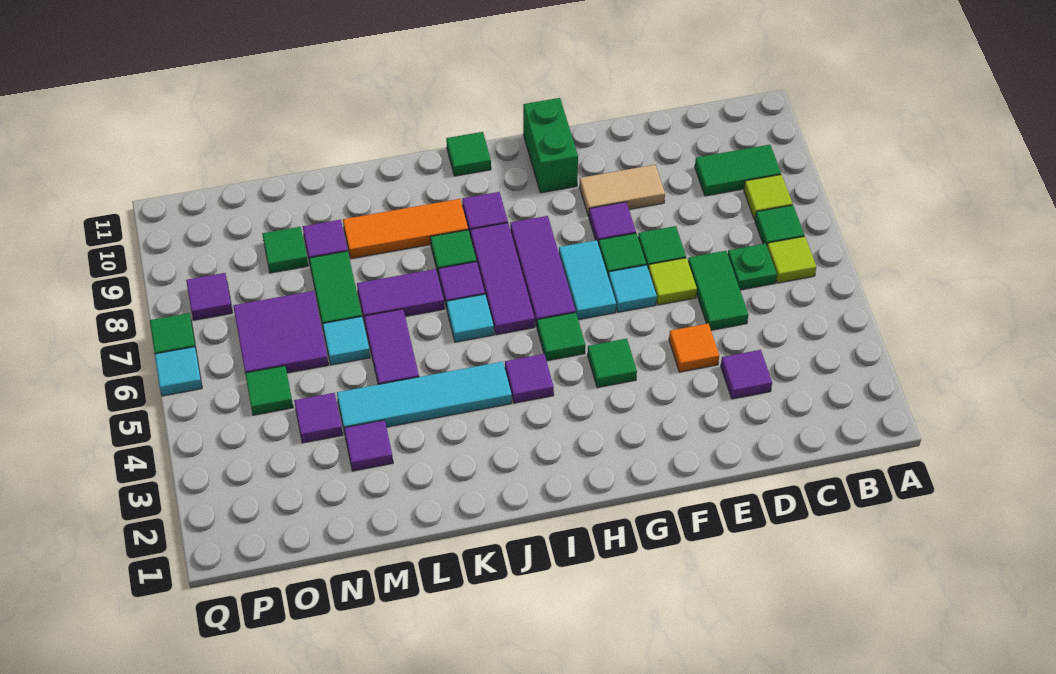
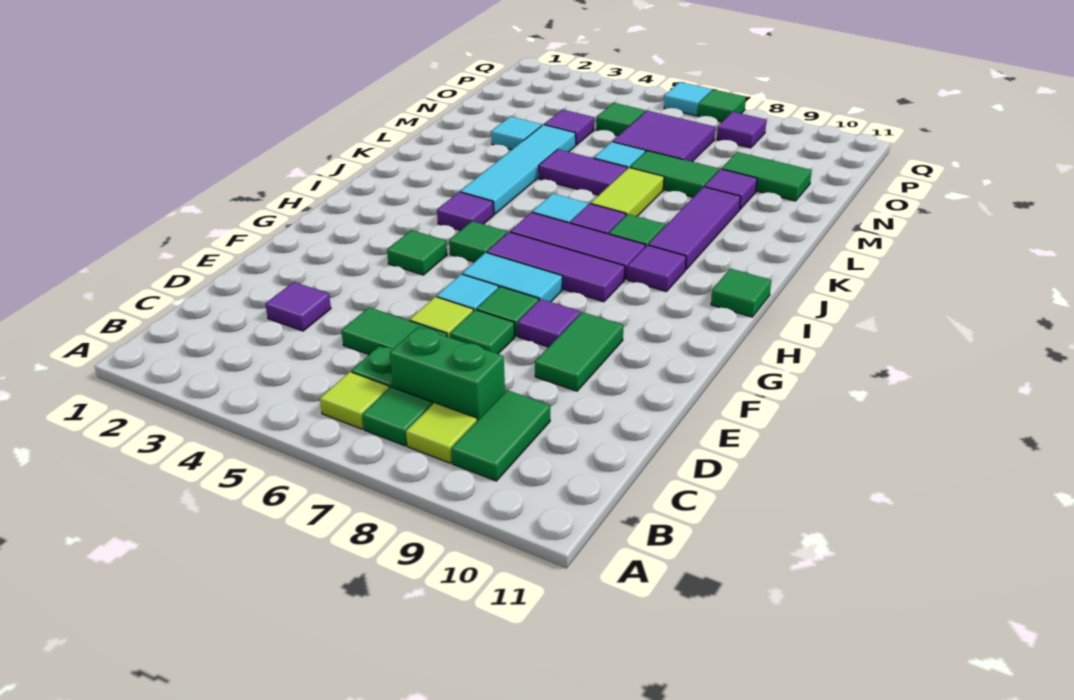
orange tile E4 level 1 -> none
tan tile E9:F9 level 1 -> green tile E9:F9 level 1
green brick G10:G11 level 1 -> green brick C7:C8 level 1
orange tile J9:L9 level 1 -> purple tile J9:L9 level 1
purple tile K7:L7 level 1 -> lime tile K7:L7 level 1
purple tile M3 level 1 -> cyan tile M3 level 1
green tile N9 level 1 -> green tile N9:N10 level 1

